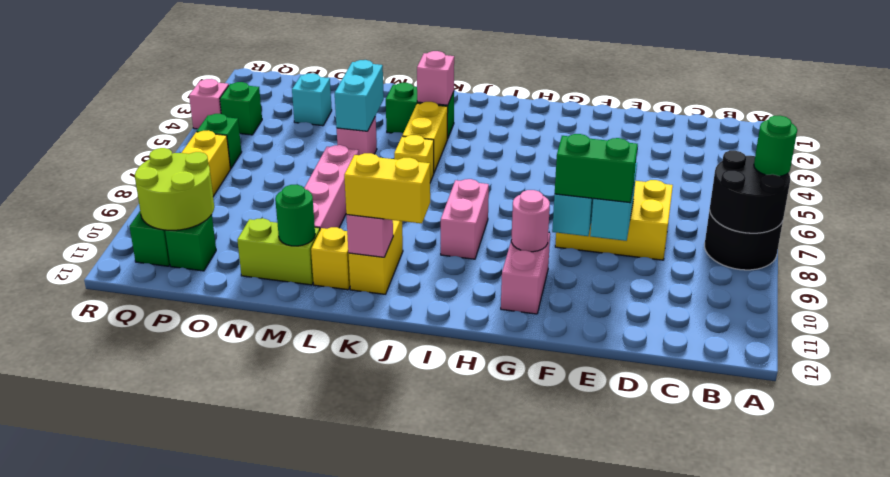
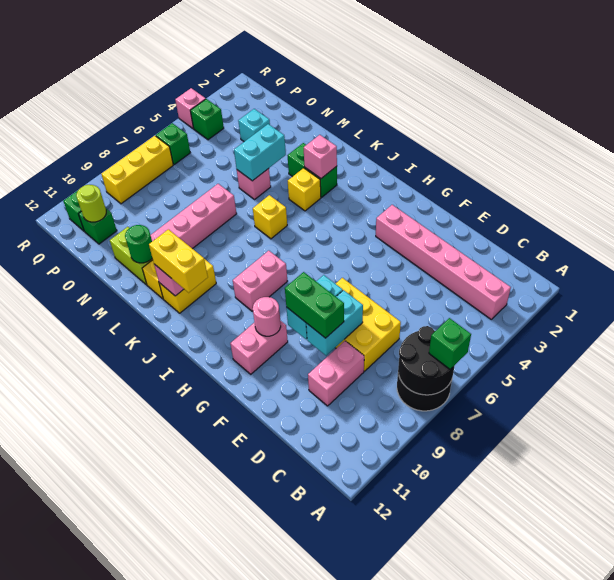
green round brick A7 level 3 -> green brick A7 level 3
none -> pink brick B3:G3 level 1
none -> pink brick D9:D10 level 1
yellow brick K4:K5 level 1 -> yellow brick K4 level 1
lime round brick P10:Q11 level 2 -> lime round brick P11 level 2

